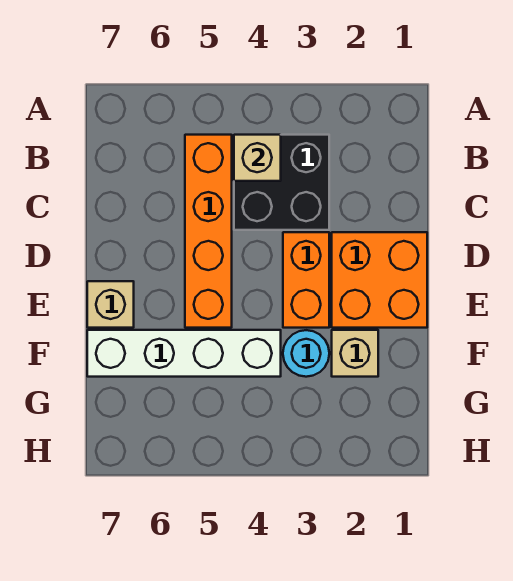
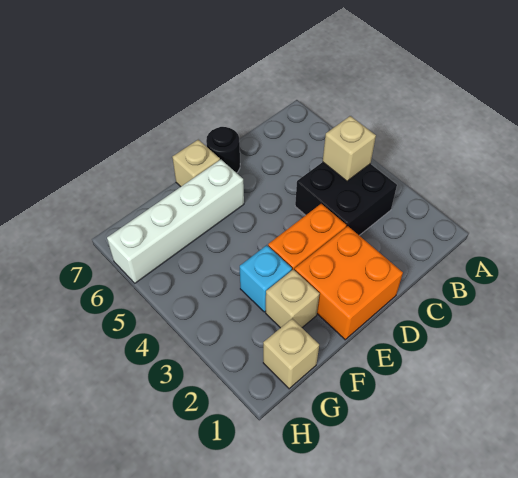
orange brick B5:E5 level 1 -> none
none -> black round brick D7 level 1
cyan round brick F3 level 1 -> cyan brick F3 level 1
white brick F4:F7 level 1 -> white brick E6:H6 level 1
none -> tan brick G1 level 1

